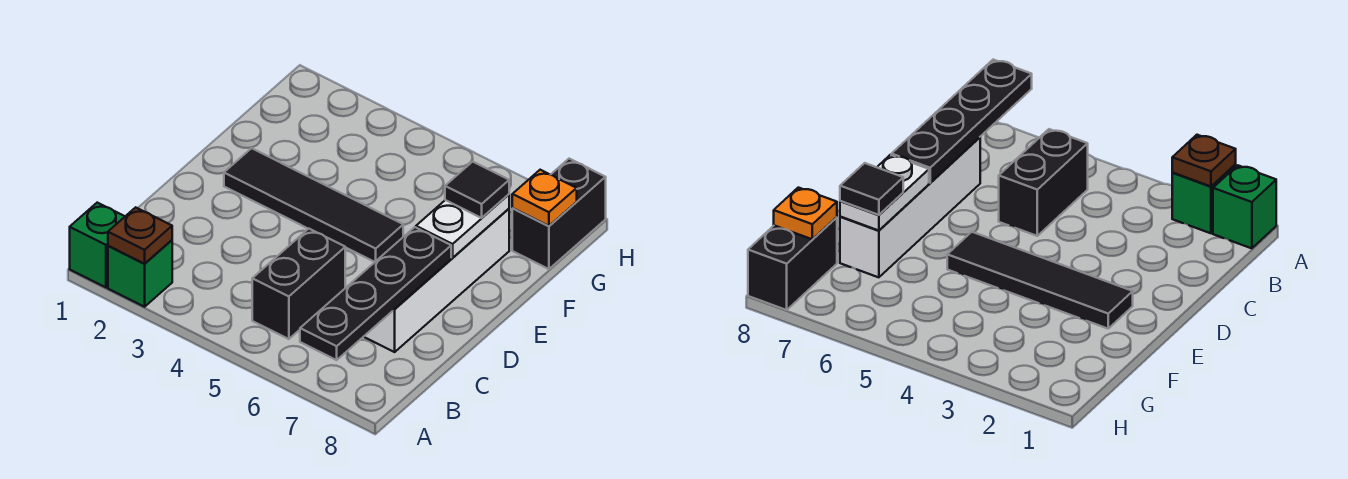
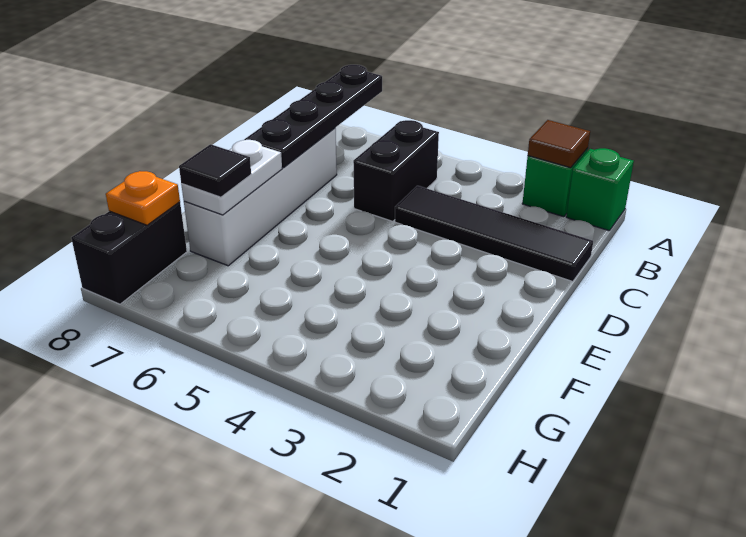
brown plate A2 level 2 -> brown tile A2 level 2
black tile E2:E5 level 1 -> black tile C1:C4 level 1

